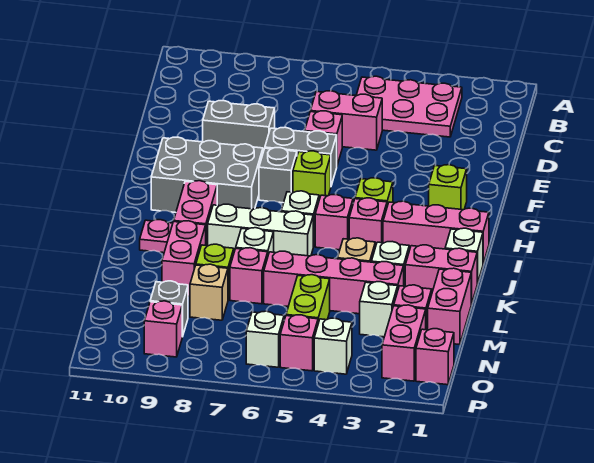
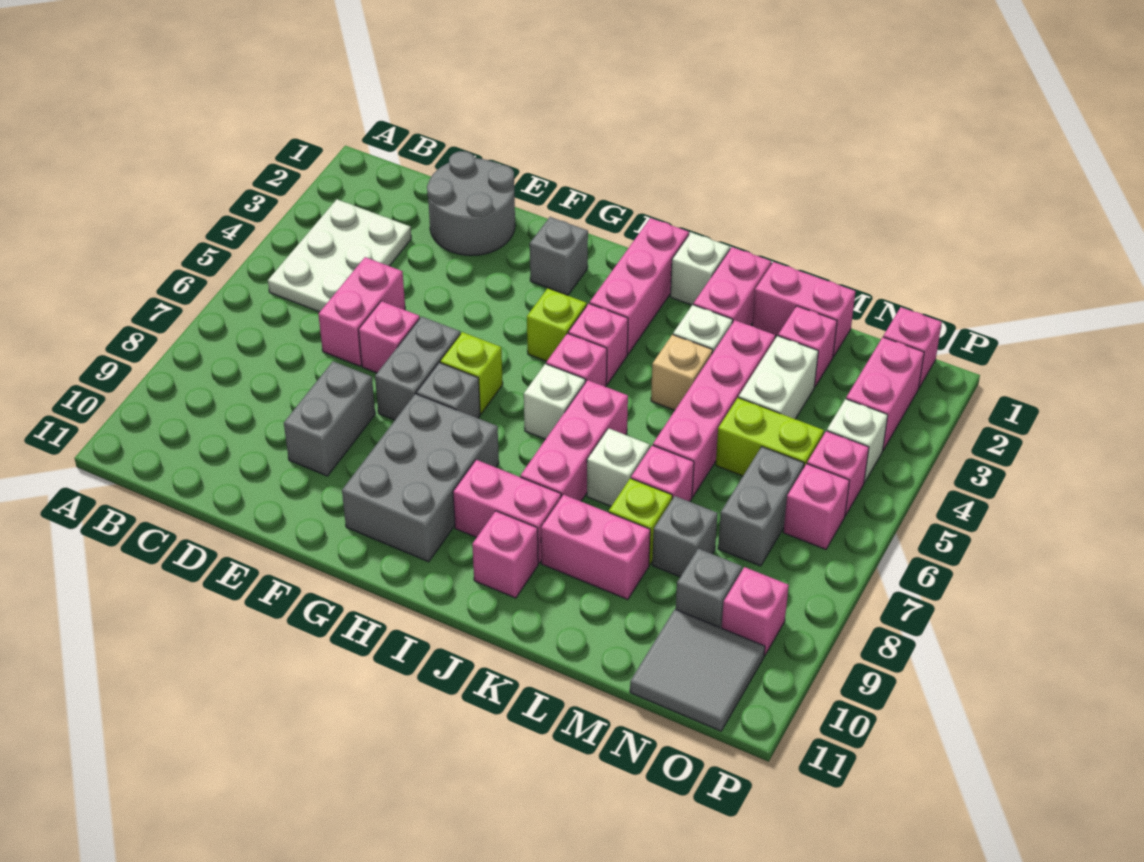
pink plate B3:C5 level 1 -> white plate B3:C5 level 1
none -> grey round brick D1:E2 level 1
lime brick G2 level 1 -> grey brick G2 level 1
white brick J6:J8 level 1 -> pink brick J6:J8 level 1
pink plate J10 level 1 -> pink brick J10 level 1
white brick M3 level 1 -> white brick M3:M4 level 1
tan brick M8 level 1 -> grey brick M8 level 1
pink brick N2:O2 level 1 -> pink brick O2:O3 level 1
none -> grey brick N6:N7 level 1
none -> grey tile N10:O11 level 1
white brick O6 level 1 -> pink brick O6 level 1

